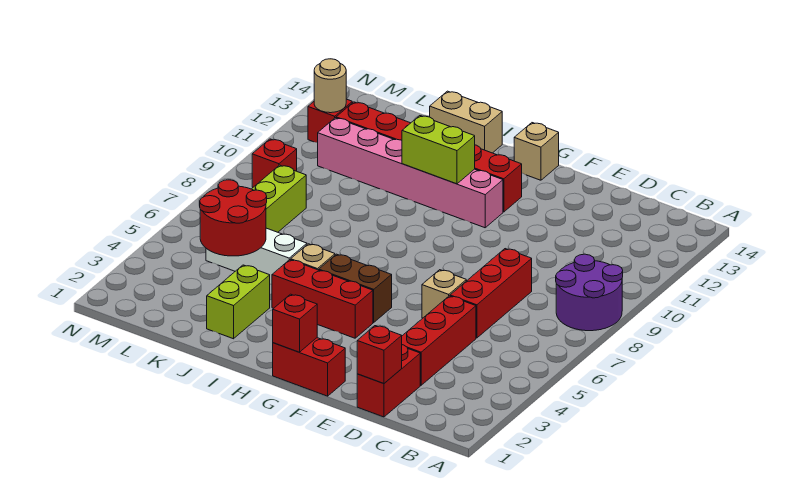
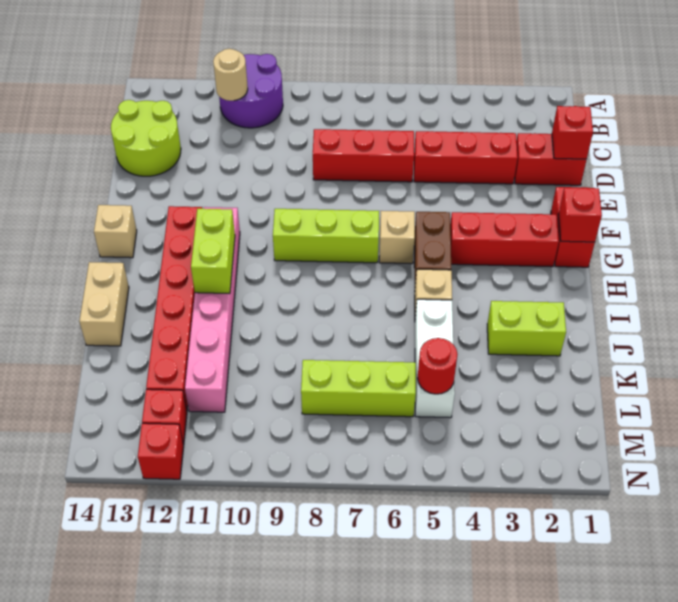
purple round brick A8:B9 level 1 -> purple round brick A10:B11 level 1
none -> lime round brick C13:D14 level 1
tan brick E6 level 1 -> tan brick G6 level 1
red brick G4:I4 level 1 -> red brick G2:G4 level 1
none -> lime brick G7:G9 level 1
red round brick K4:L5 level 2 -> red round brick L5 level 2
red brick M9 level 1 -> red brick N12 level 1
tan round brick M12 level 2 -> tan round brick B11 level 2

